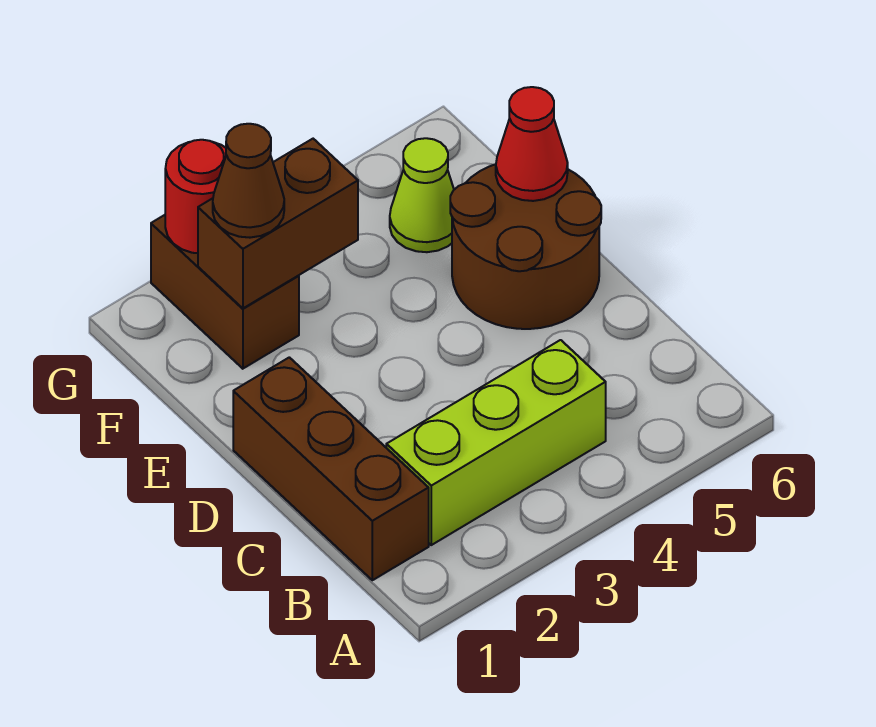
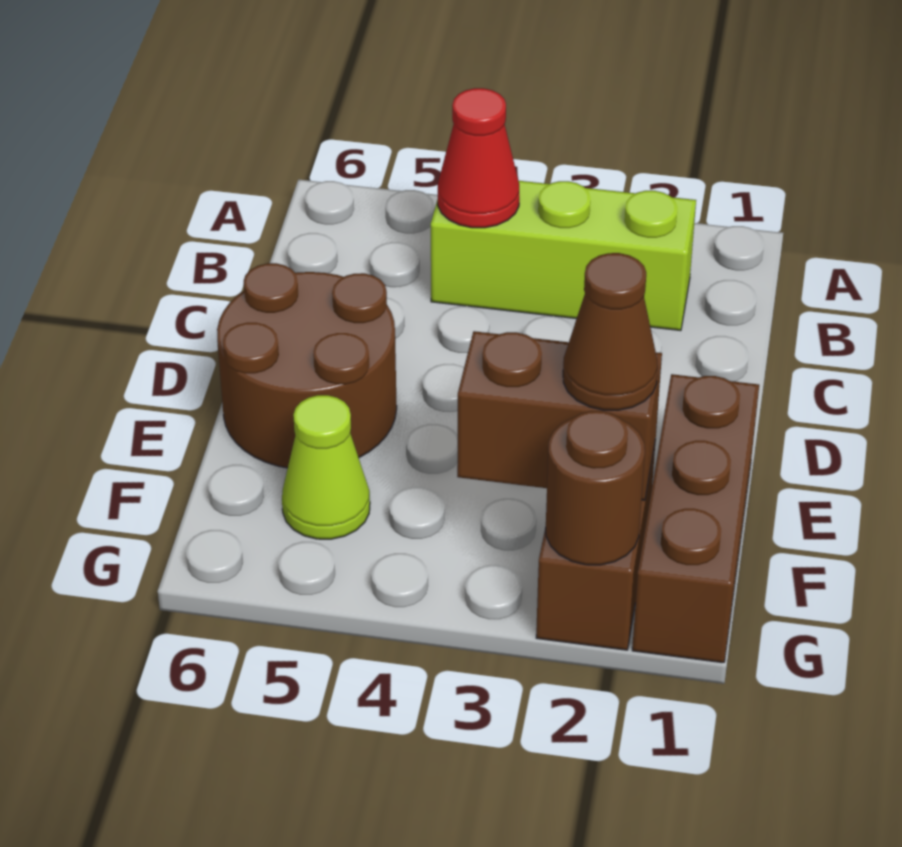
brown brick B1:D1 level 1 -> brown brick E1:G1 level 1
red cone E6 level 2 -> red cone B4 level 2
red round brick G2 level 2 -> brown round brick G2 level 2

